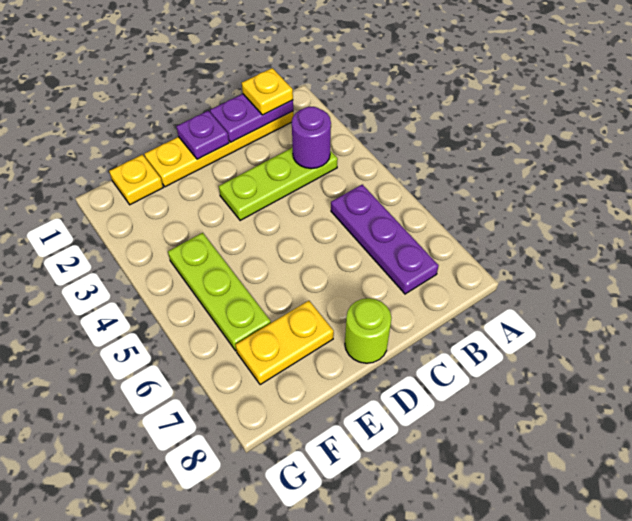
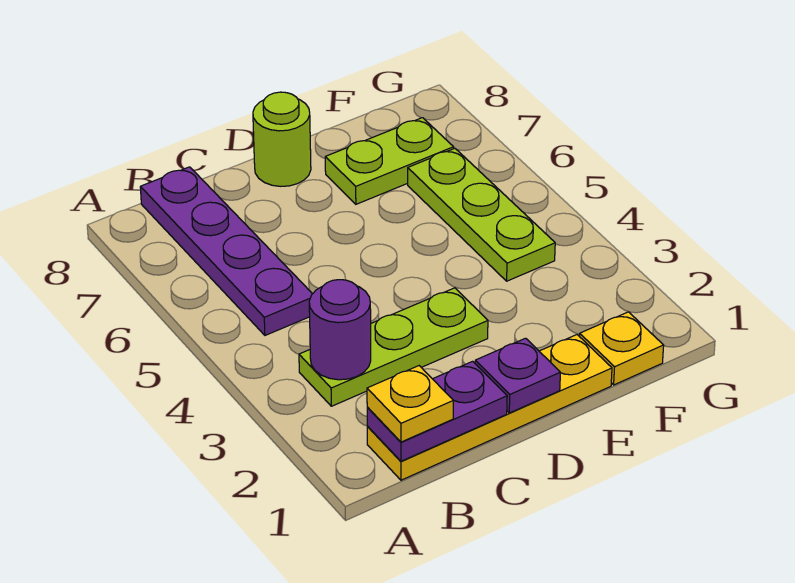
purple plate B5:B7 level 1 -> purple plate B5:B8 level 1
yellow plate E7:F7 level 1 -> lime plate E7:F7 level 1

